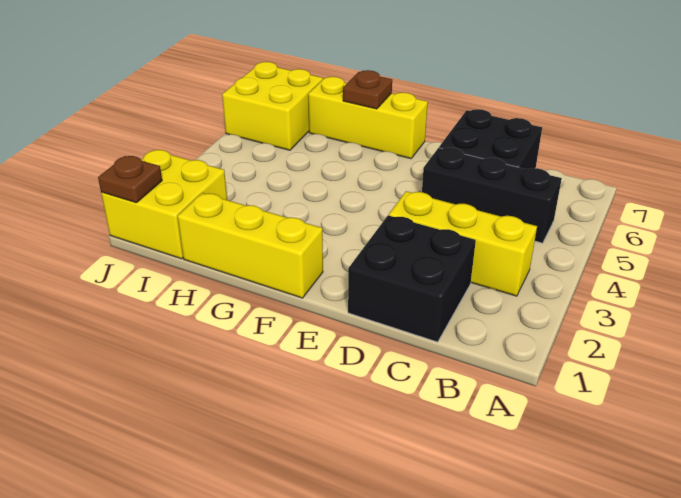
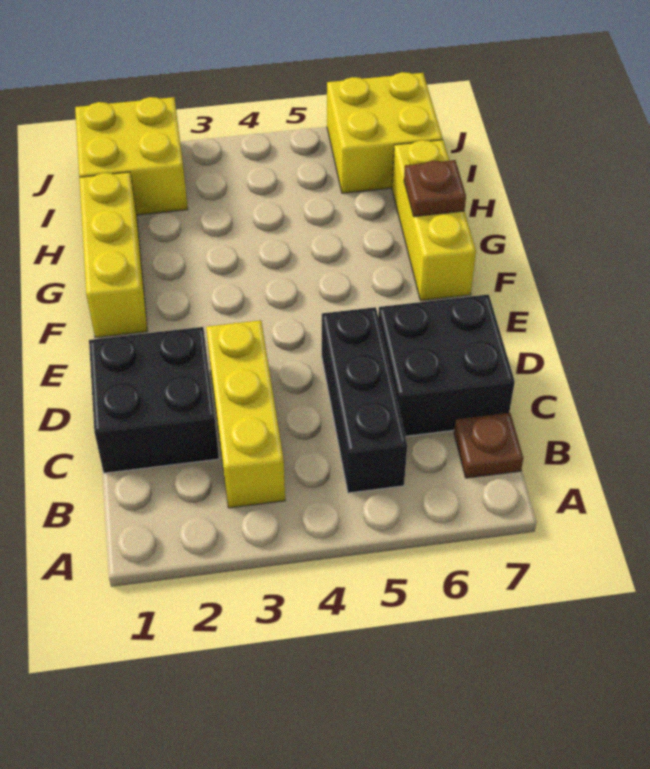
brown plate J1 level 2 -> brown plate B7 level 1

